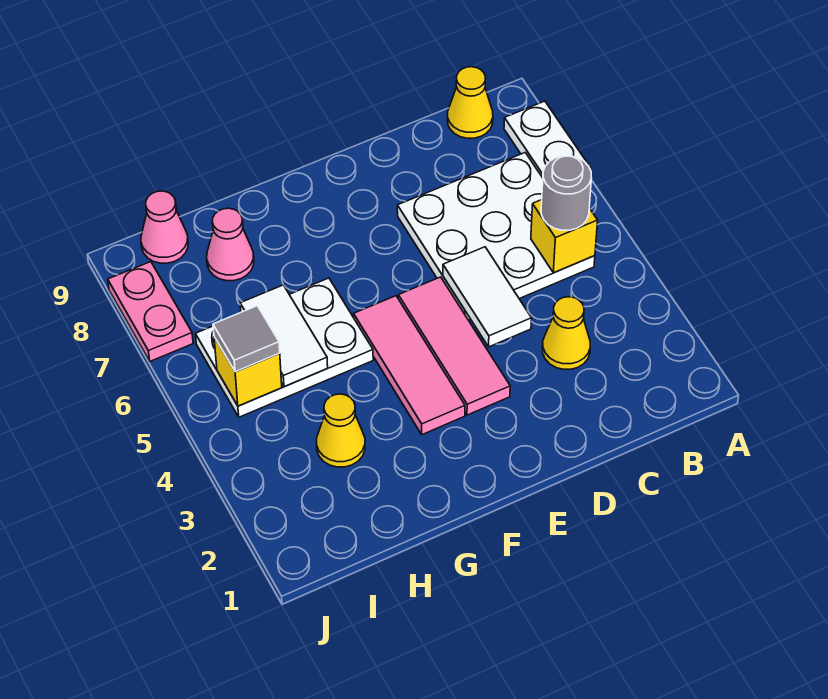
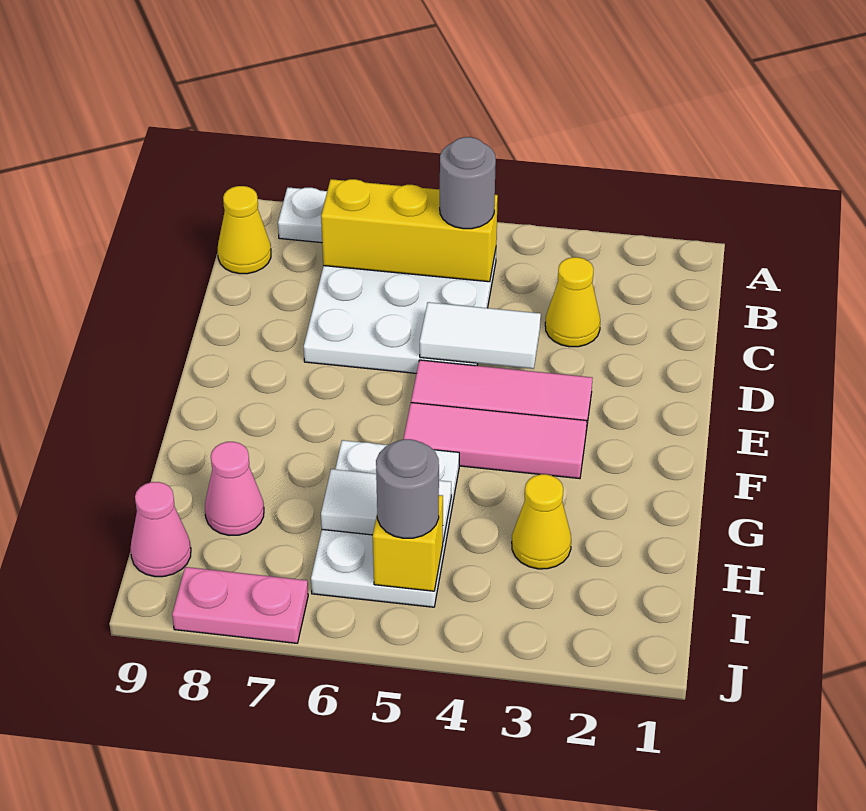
yellow brick B5 level 2 -> yellow brick B5:B7 level 2
grey tile I5 level 3 -> grey round brick I5 level 3

